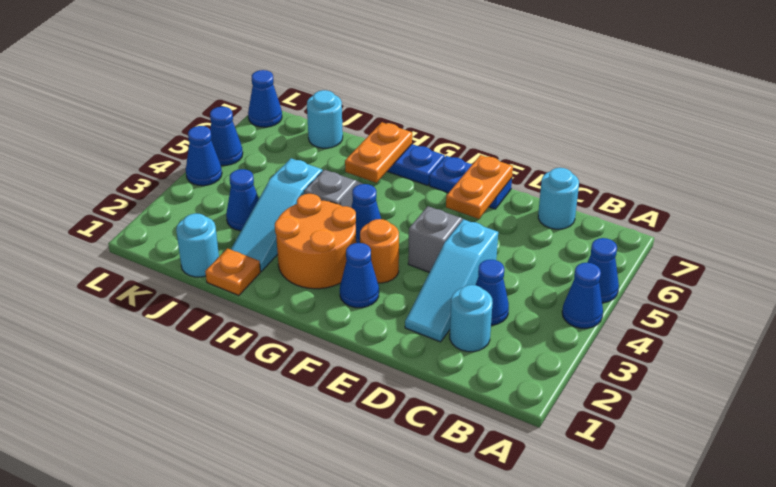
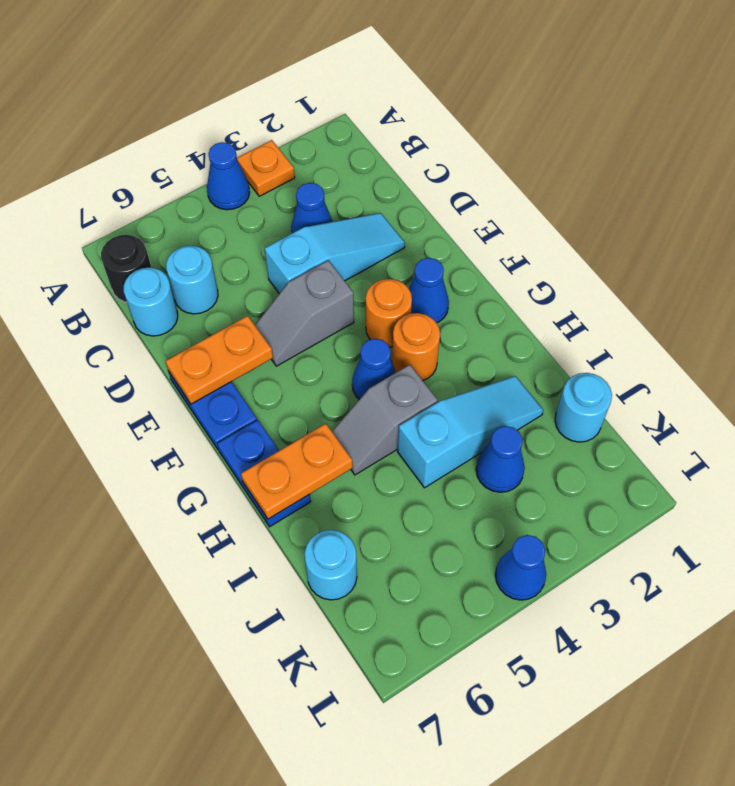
blue cone A5 level 1 -> none
none -> black round brick B7 level 1
cyan round brick C2 level 1 -> cyan round brick C6 level 1
orange round brick G2:H3 level 1 -> orange round brick G3 level 1
orange plate I1 level 1 -> orange plate A3 level 1
blue cone L5 level 1 -> none
blue cone L7 level 1 -> none

